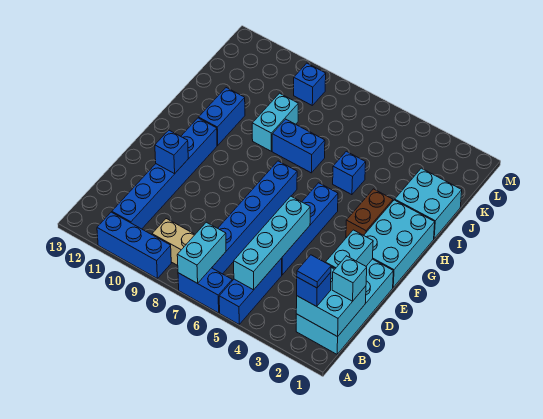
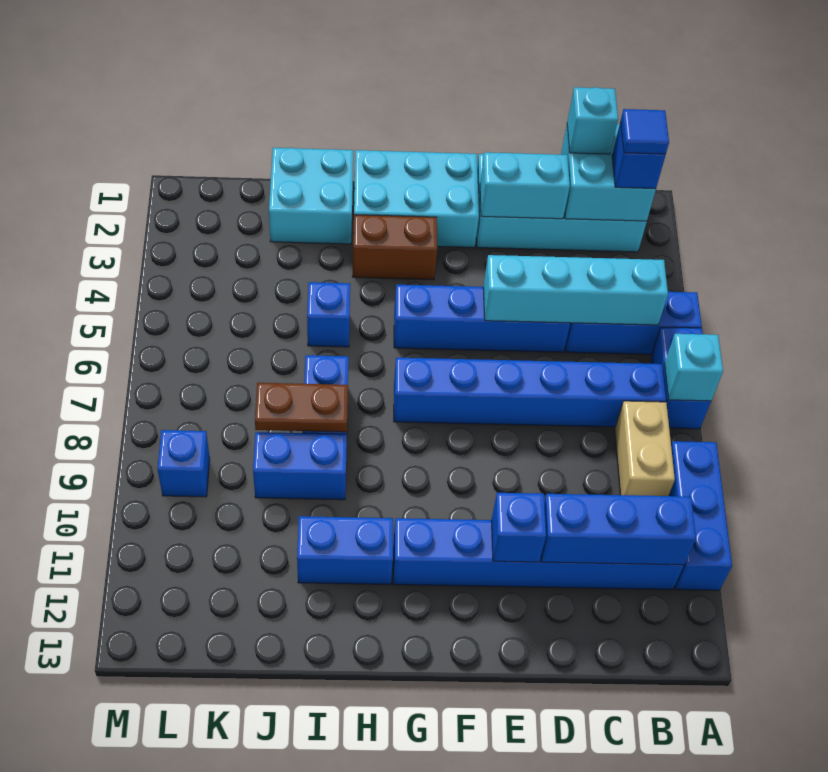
cyan brick A7:B7 level 2 -> cyan brick A7 level 2
none -> blue brick B11:D11 level 2
none -> brown plate I8:J8 level 2
cyan brick I9:J9 level 1 -> blue brick I9:J9 level 1

